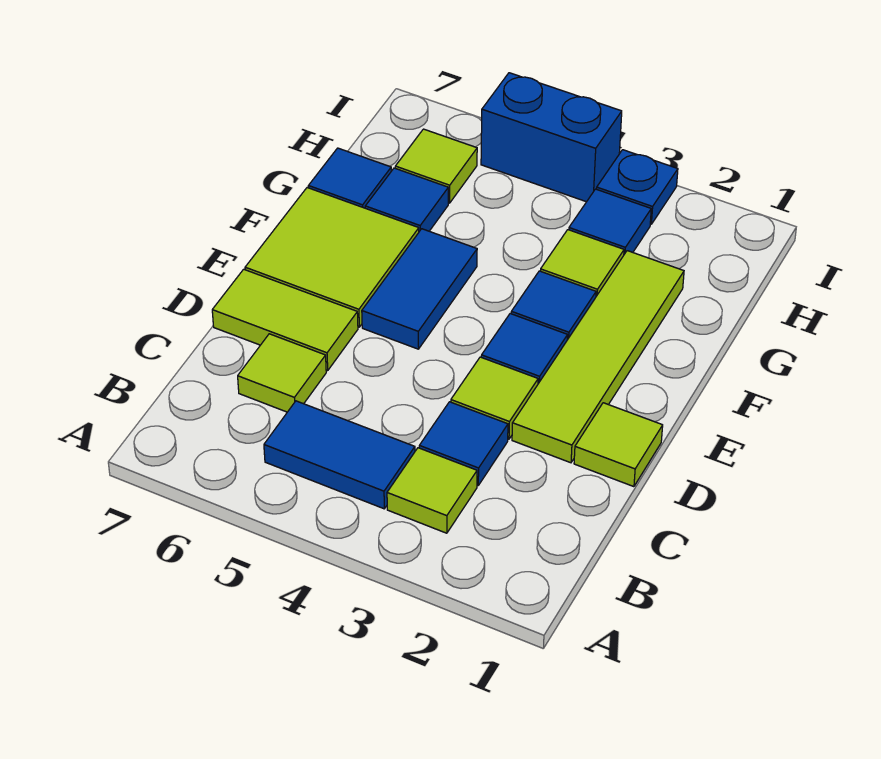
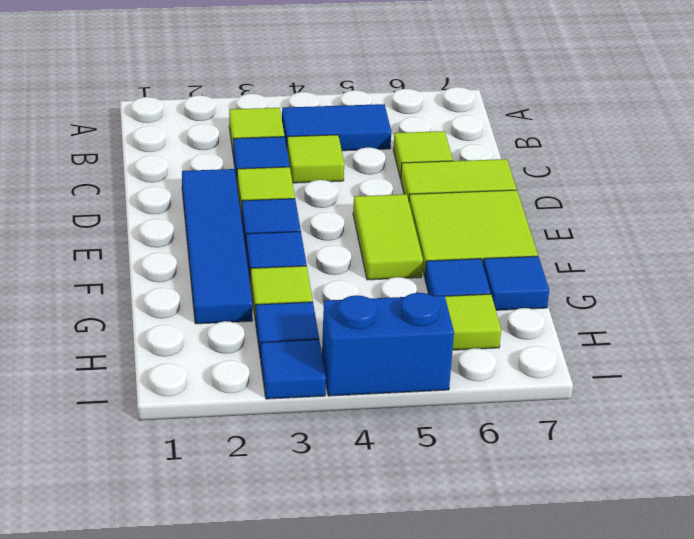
lime tile D1 level 1 -> lime tile C4 level 1
lime tile D2:G2 level 1 -> blue tile D2:G2 level 1
blue tile E5:F5 level 1 -> lime tile E5:F5 level 1
blue plate I3 level 1 -> blue tile I3 level 1

